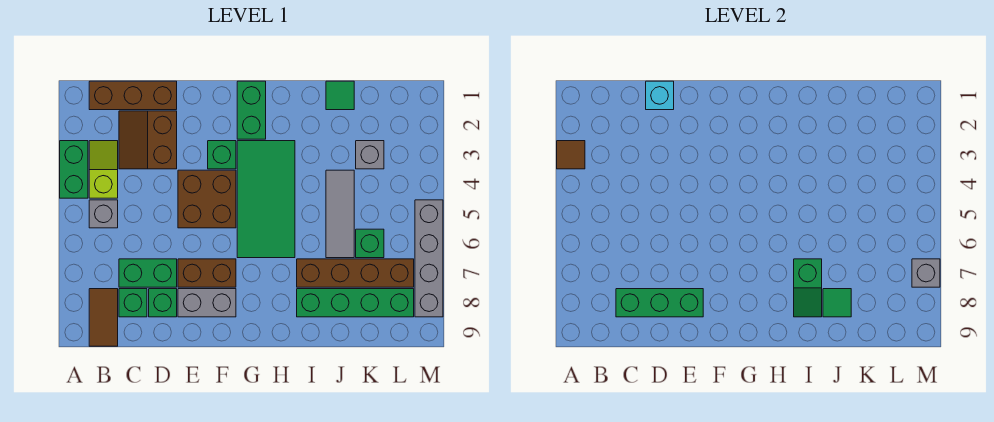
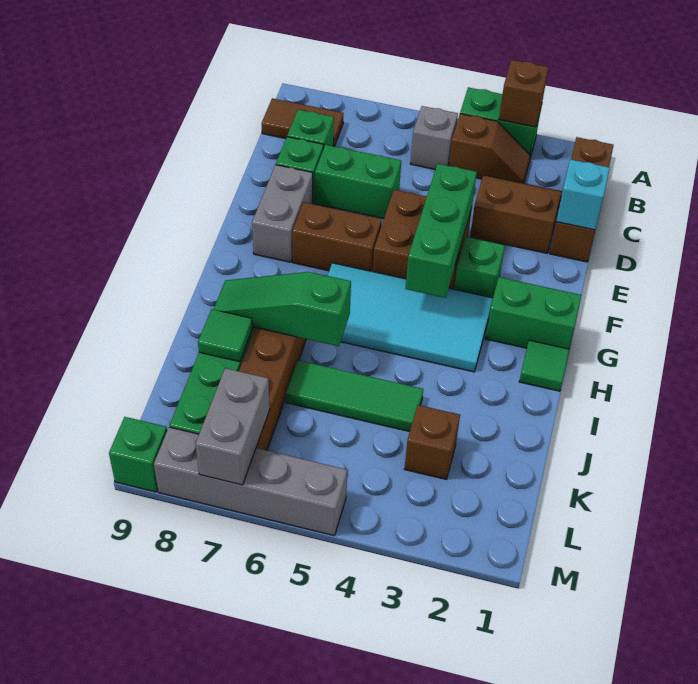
brown tile A3 level 2 -> brown brick A3 level 2
lime slope B3:B4 level 1 top 4 -> brown slope B3:B4 level 1 top 4
green brick C7:D7 level 1 -> green brick D6:D7 level 1
green brick C8:E8 level 2 -> green brick E4:G4 level 2
brown brick E7:F7 level 1 -> brown brick F6:F7 level 1
green tile G3:H6 level 1 -> cyan tile G3:H6 level 1
green slope I7:I8 level 2 top 7 -> green slope I6:I8 level 2 top 6
green tile J1 level 1 -> green tile H1 level 1
grey tile J4:J6 level 1 -> green tile J4:J6 level 1
grey brick K3 level 1 -> brown brick K3 level 1
green brick K6 level 1 -> green brick M9 level 1
grey brick M7 level 2 -> grey brick L7:M7 level 2

